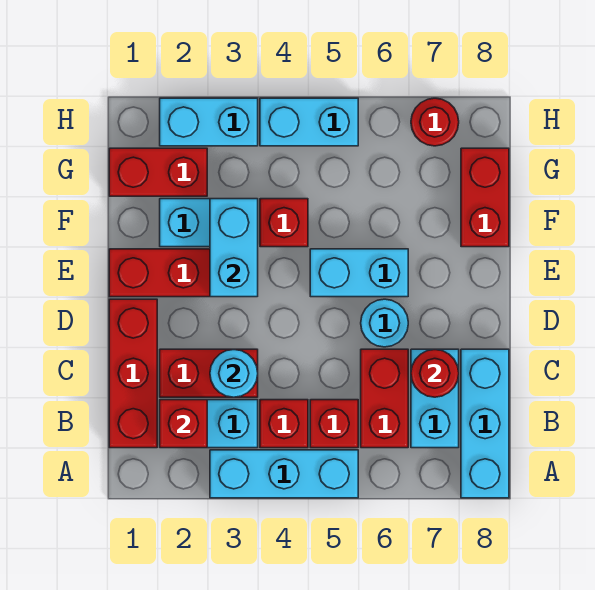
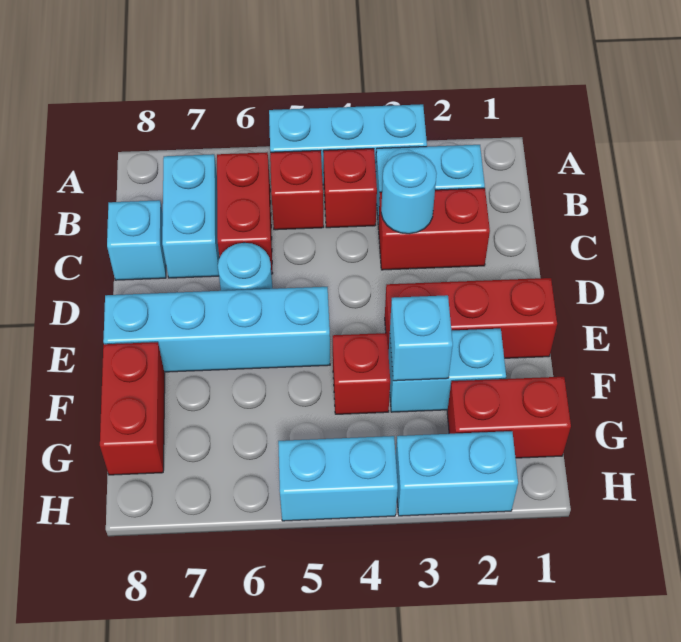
cyan brick A8:C8 level 1 -> cyan brick C8 level 1
red brick B1:D1 level 1 -> none
red brick B2 level 2 -> none
red round brick C7 level 2 -> none
cyan brick E3:F3 level 2 -> cyan brick F3 level 2
cyan brick E5:E6 level 1 -> cyan brick E5:E8 level 1
red round brick H7 level 1 -> none

